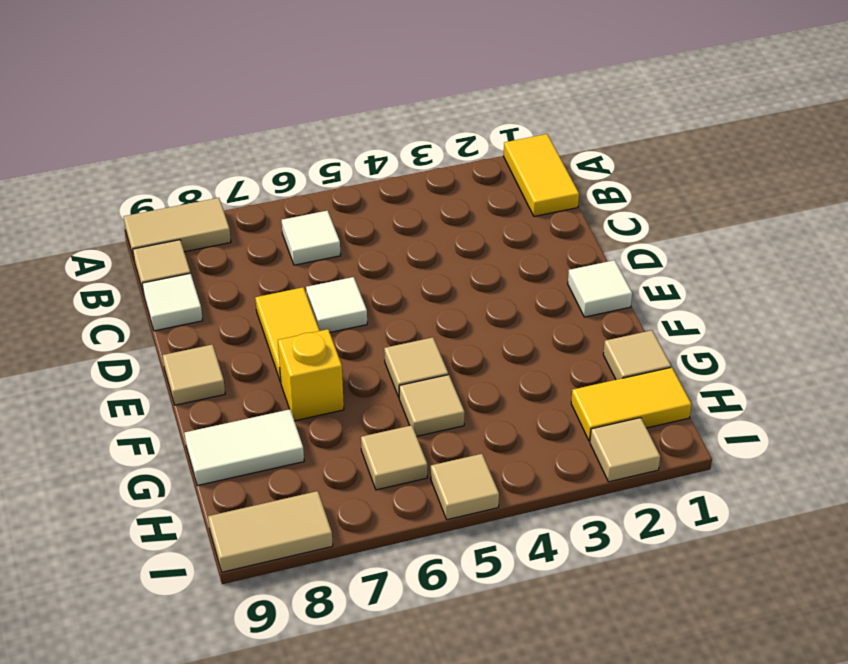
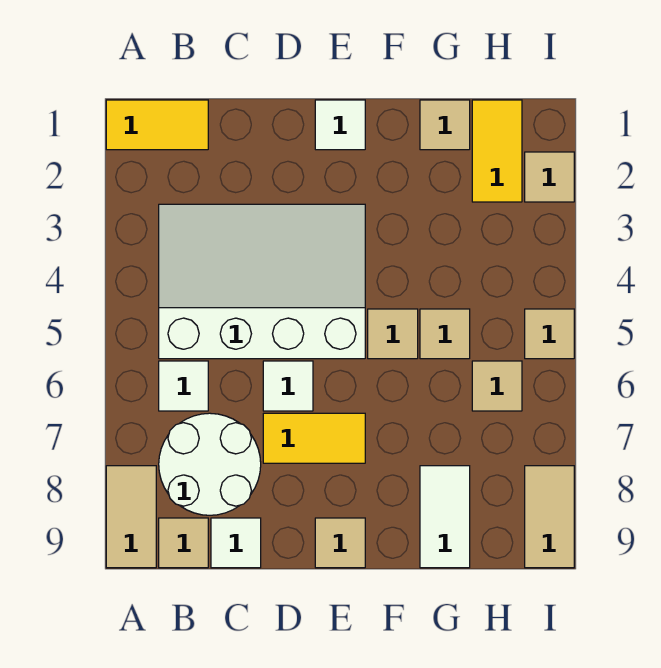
none -> white slope B3:E5 level 1 top 5
none -> white round brick B7:C8 level 1
yellow brick F7 level 1 -> none

